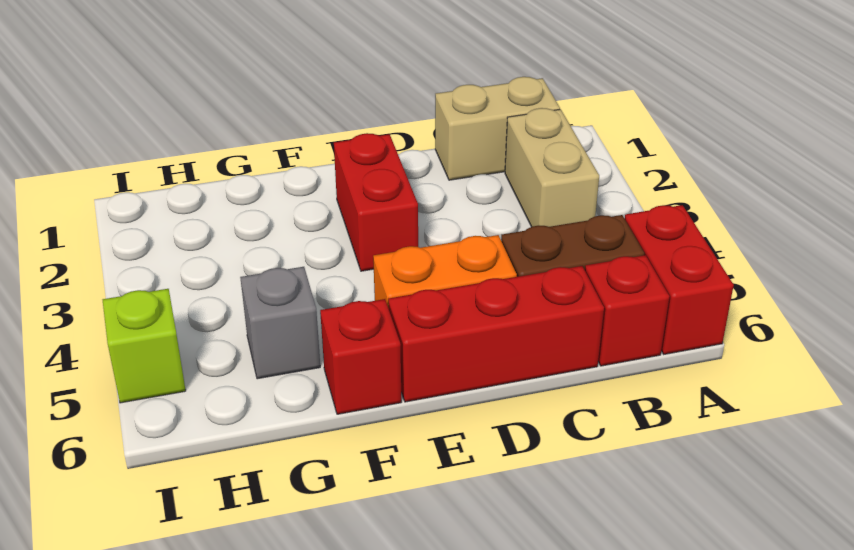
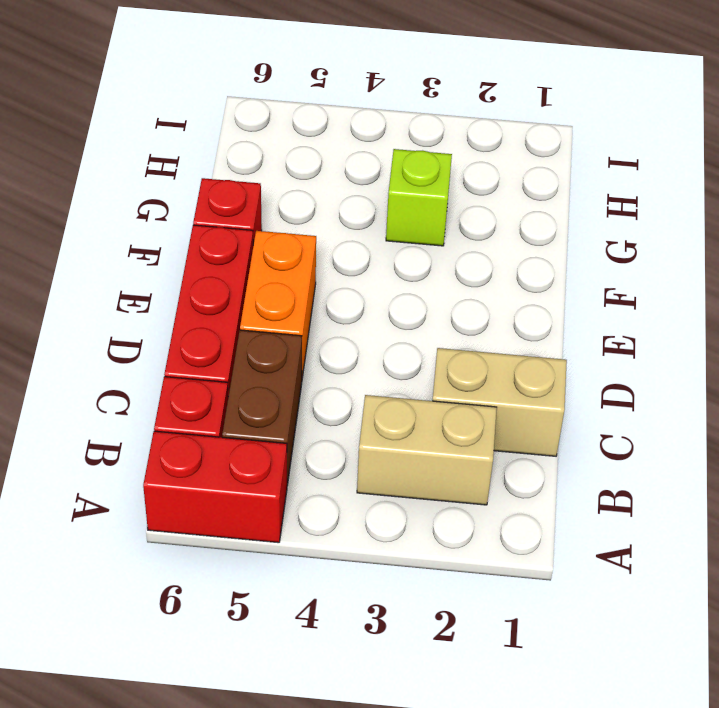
tan brick B1:C1 level 1 -> tan brick C1:C2 level 1
red brick E2:E3 level 1 -> none
grey brick G5 level 1 -> none
lime brick I5 level 1 -> lime brick G3 level 1

